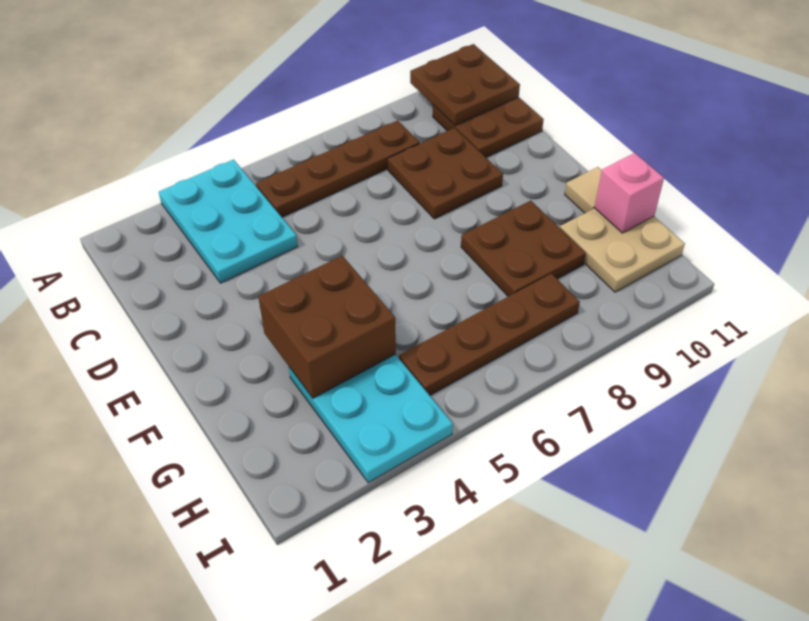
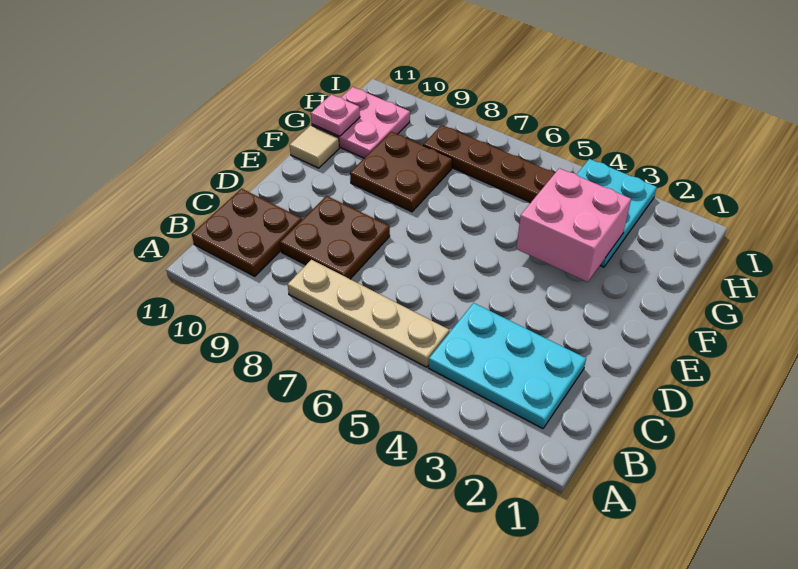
cyan plate A3:C4 level 1 -> cyan plate B2:C4 level 1
brown plate A10:B11 level 2 -> none
brown plate B5:B8 level 1 -> tan plate B5:B8 level 1
brown brick F3:G4 level 2 -> pink brick F3:G4 level 2
tan plate G10:H11 level 1 -> pink plate G10:H11 level 1
pink brick G11 level 2 -> pink plate G11 level 2

